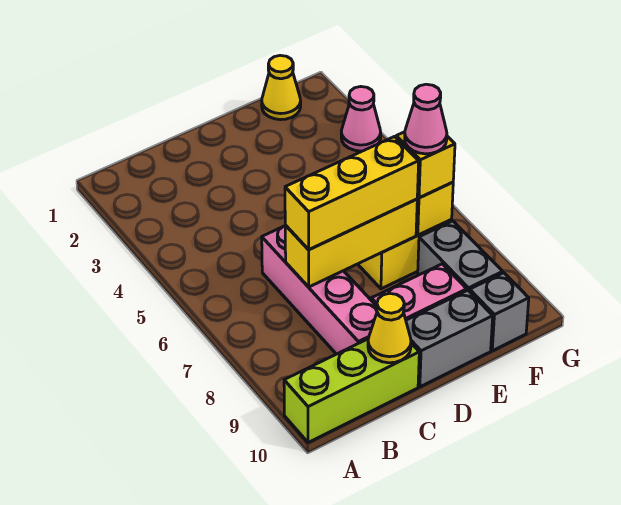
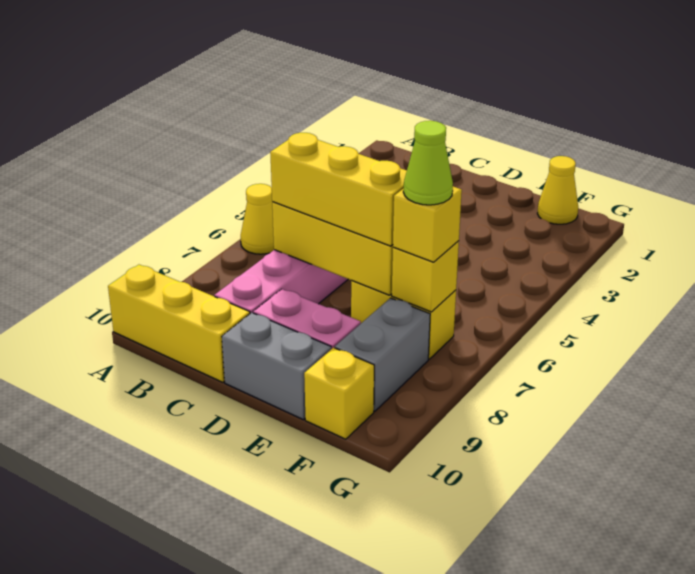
lime brick A10:C10 level 1 -> yellow brick A10:C10 level 1
yellow cone C10 level 2 -> yellow cone A6 level 1
pink cone F7 level 4 -> lime cone F7 level 4
grey brick F10 level 1 -> yellow brick F10 level 1
pink cone G3 level 1 -> none

